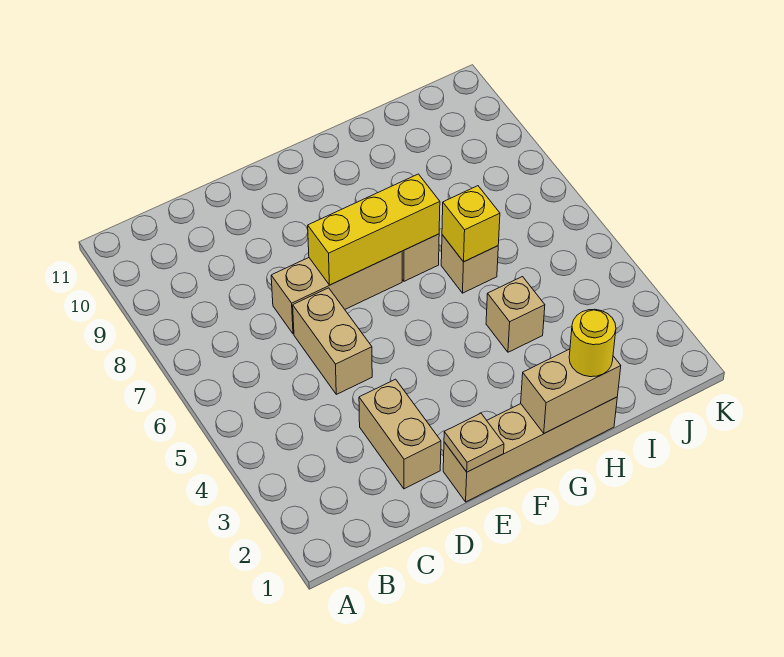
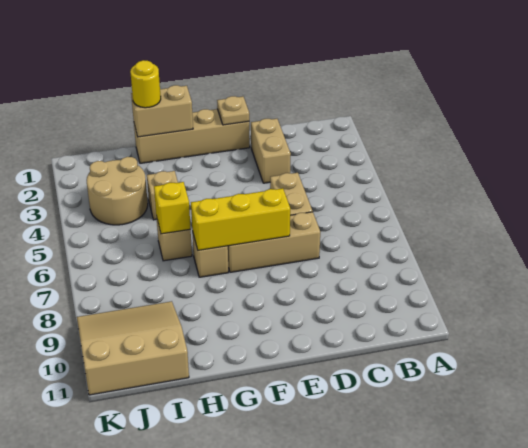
none -> tan round brick I3:J4 level 1
none -> tan slope I9:K11 level 1 top 11

